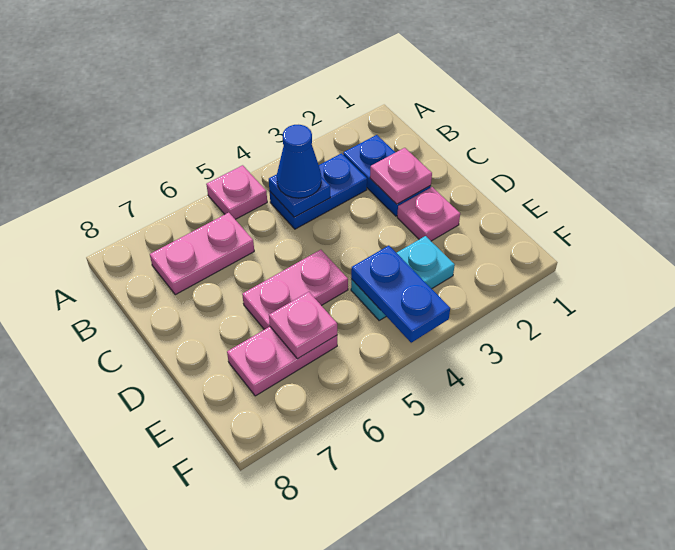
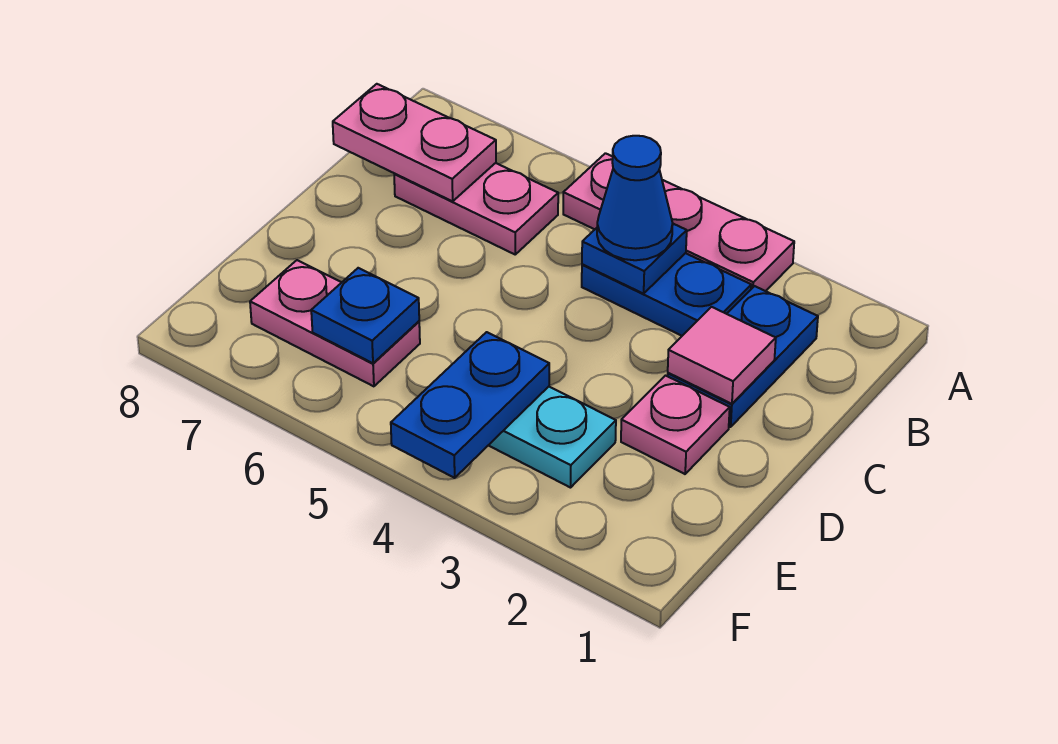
pink plate A5 level 1 -> pink plate A3:A5 level 1
pink plate C2 level 2 -> pink tile C2 level 2
pink plate D5:D6 level 1 -> pink plate B7:B8 level 2
pink plate E6 level 2 -> blue plate E6 level 2

